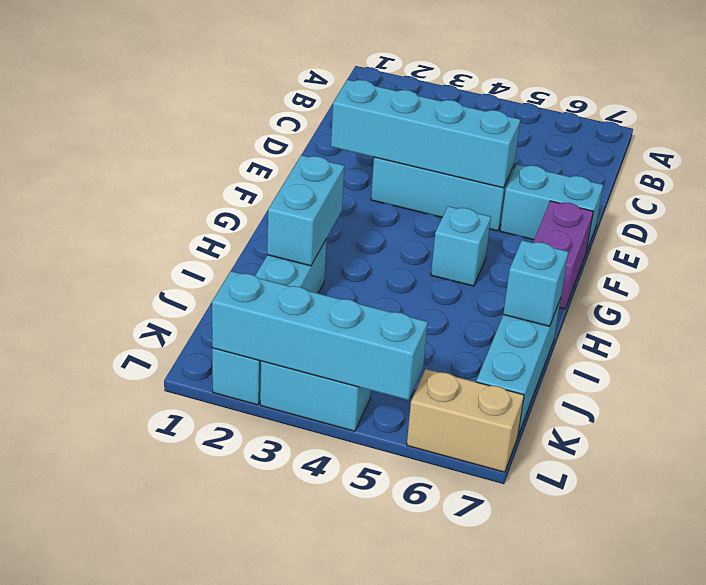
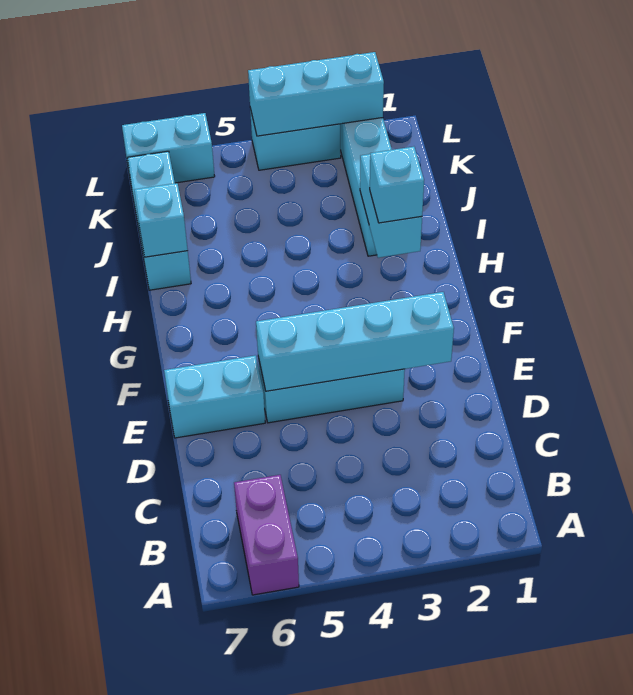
purple brick F7:G7 level 1 -> purple brick A6:B6 level 1
cyan brick G5 level 1 -> cyan brick H2 level 3
cyan brick L2:L5 level 2 -> cyan brick L2:L4 level 2
tan brick L6:L7 level 1 -> cyan brick L6:L7 level 1

